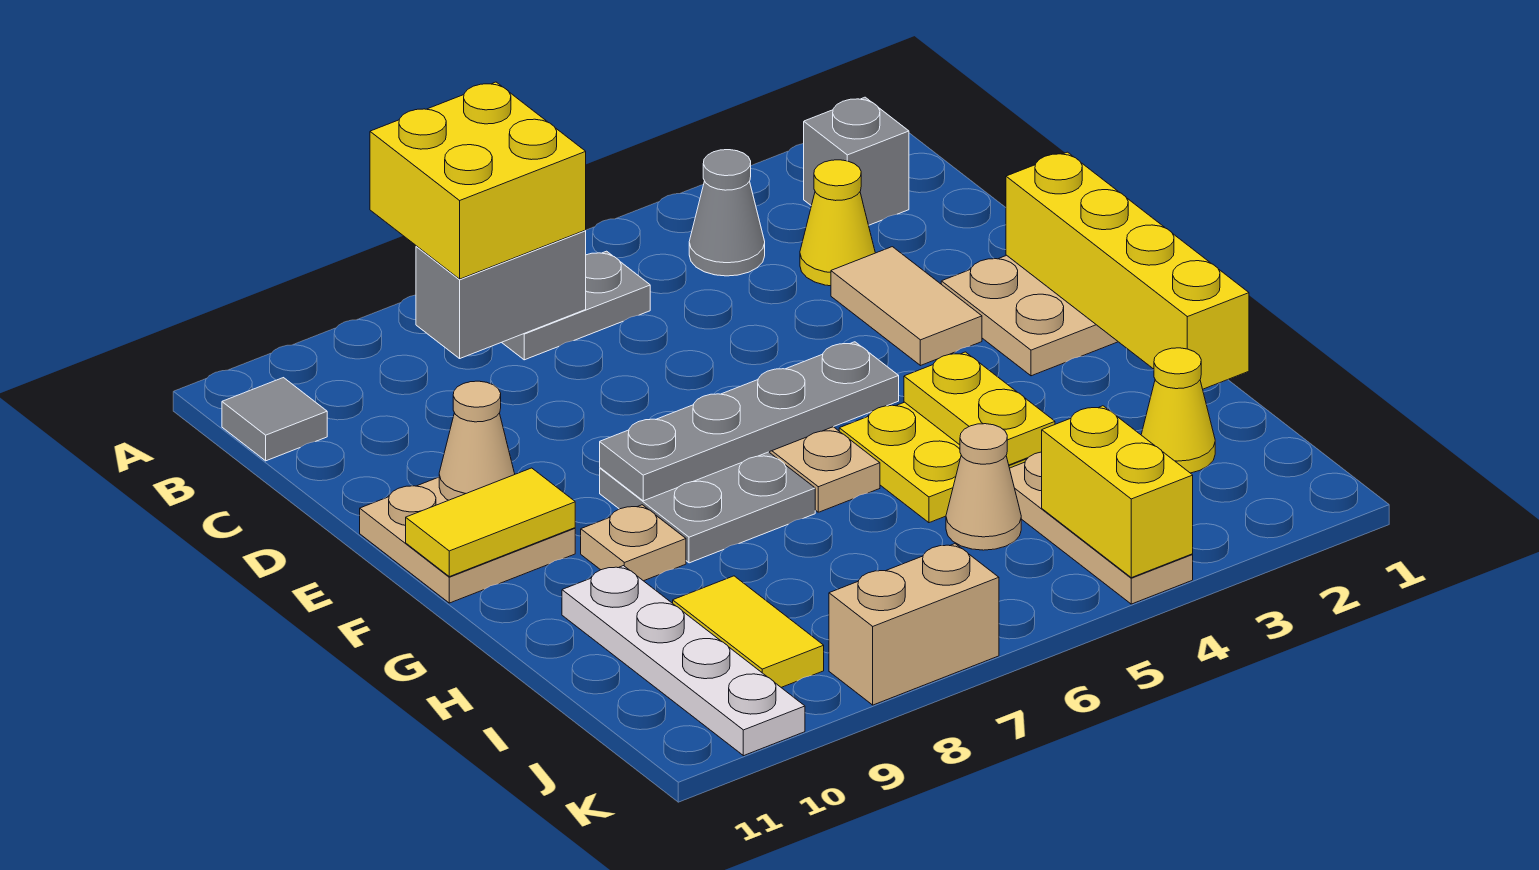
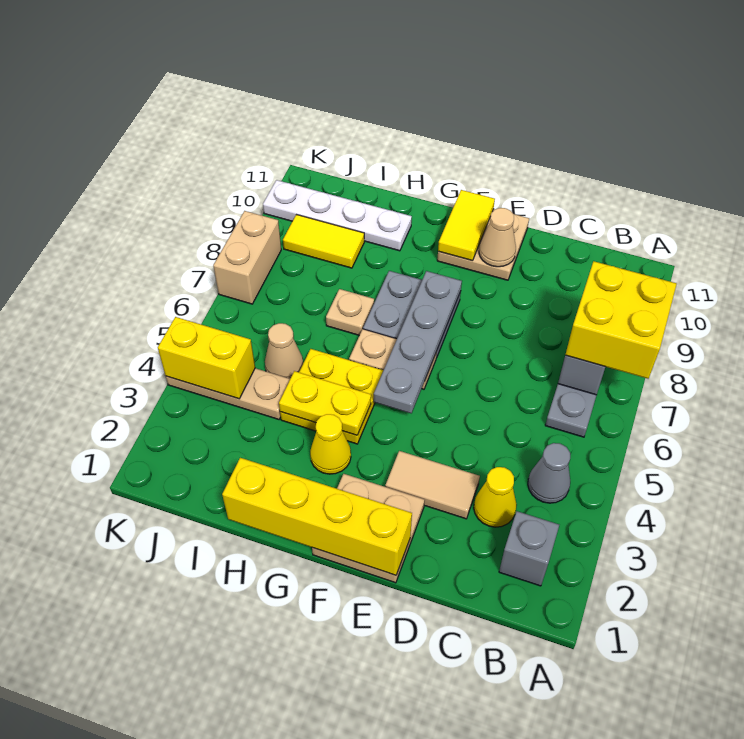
grey tile B11 level 1 -> none
tan plate G9 level 1 -> tan plate H7 level 1
yellow cone I2 level 1 -> yellow cone G3 level 1

